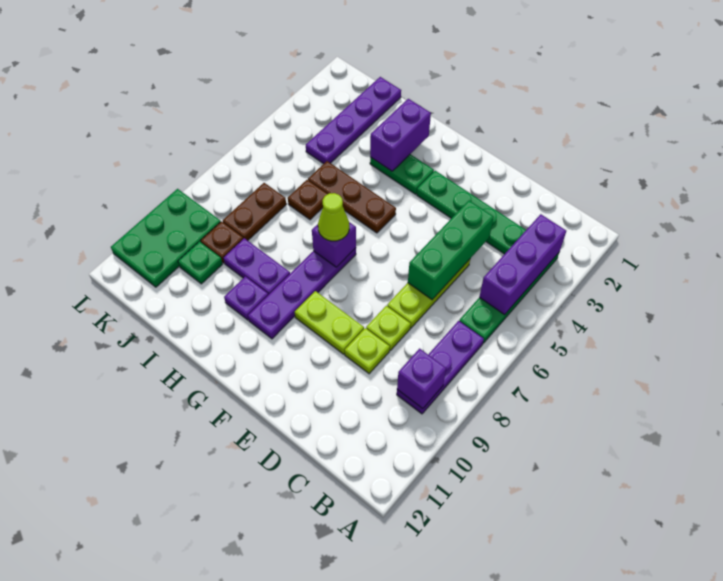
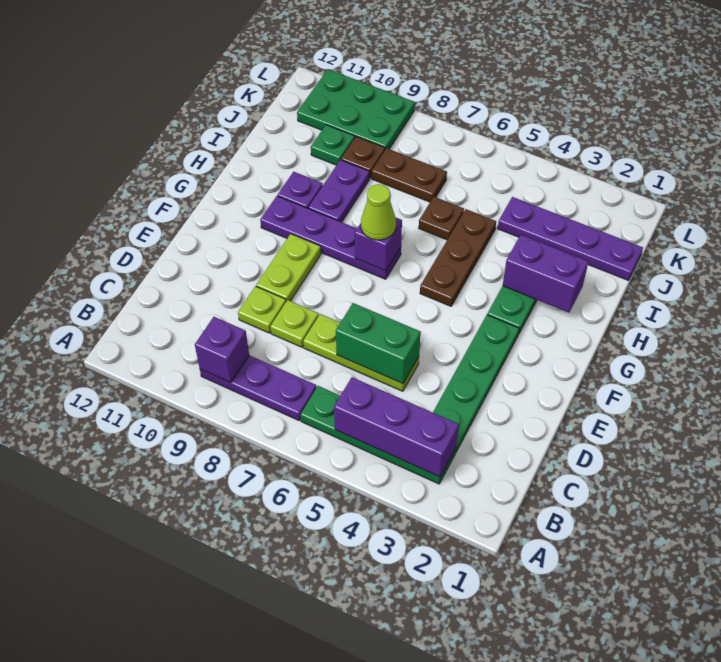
green brick D4:D6 level 2 -> green brick D5:D6 level 2

